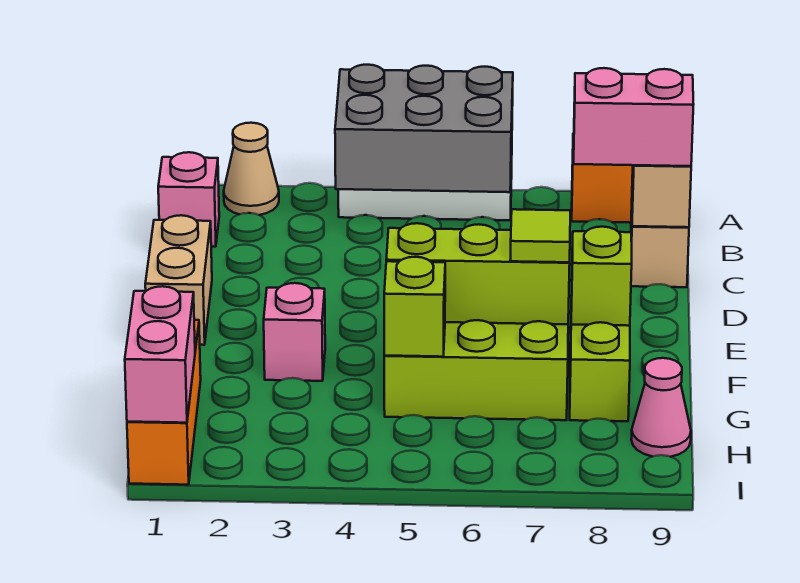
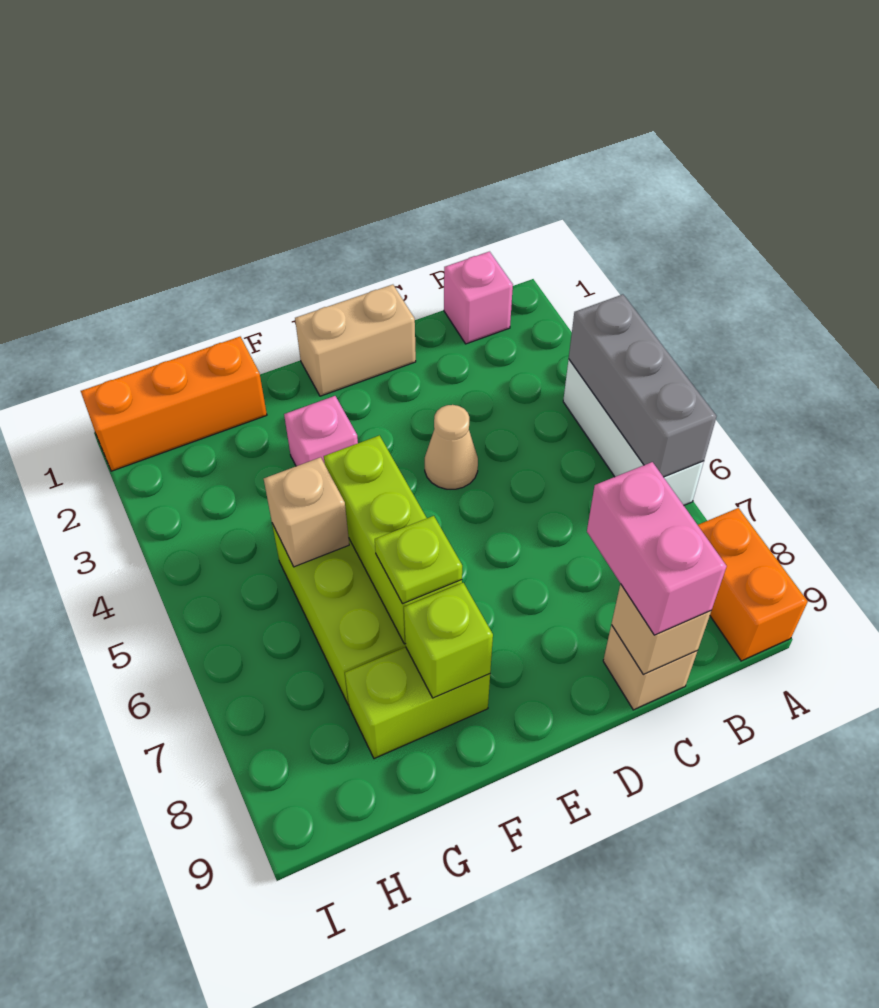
tan cone A2 level 1 -> tan cone D4 level 1
grey brick A4:B6 level 2 -> grey brick A4:A6 level 2
lime tile F7 level 3 -> lime plate F7 level 3
lime brick G5 level 2 -> tan brick G5 level 2
pink brick H1:I1 level 2 -> none
pink cone H9 level 1 -> none

